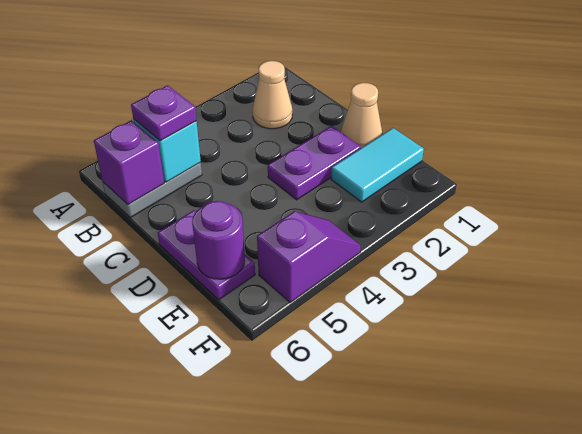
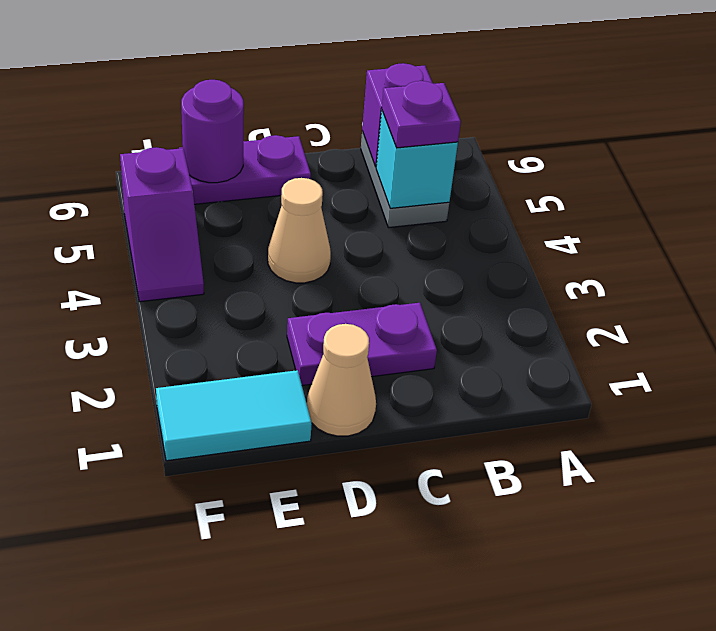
tan cone B2 level 1 -> tan cone D4 level 1
purple plate D2:D3 level 1 -> purple plate C2:D2 level 1
cyan tile E1:E2 level 1 -> cyan tile E1:F1 level 1

